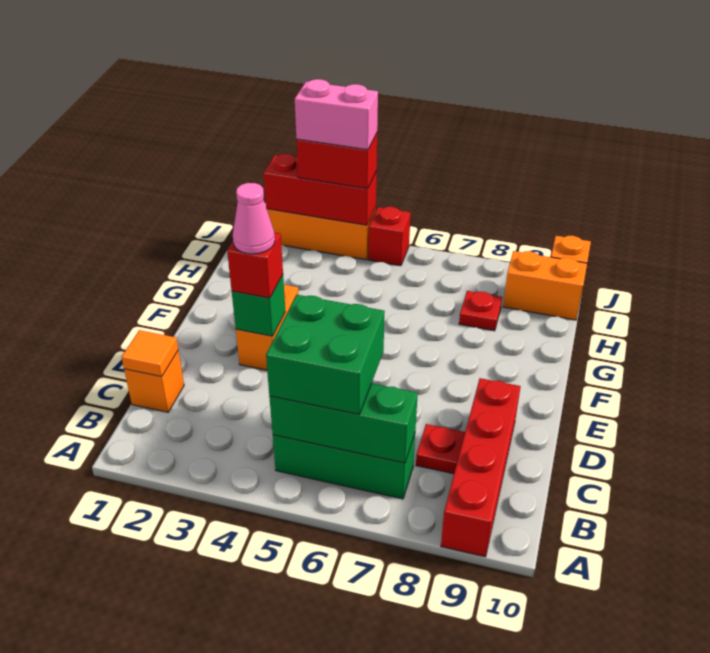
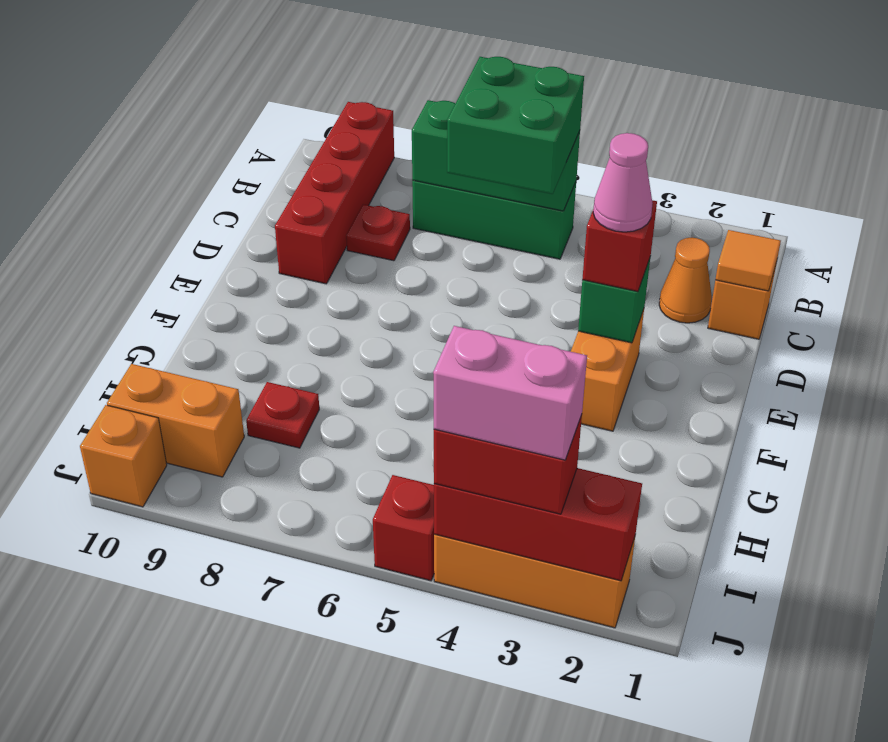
none -> orange cone C2 level 1

